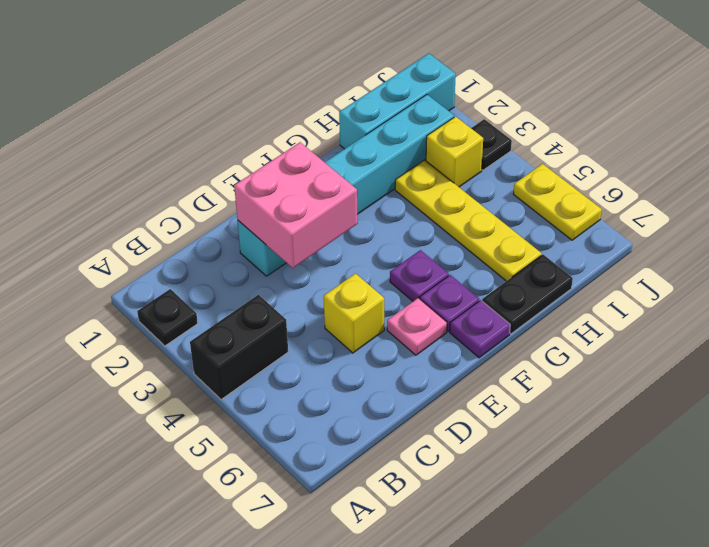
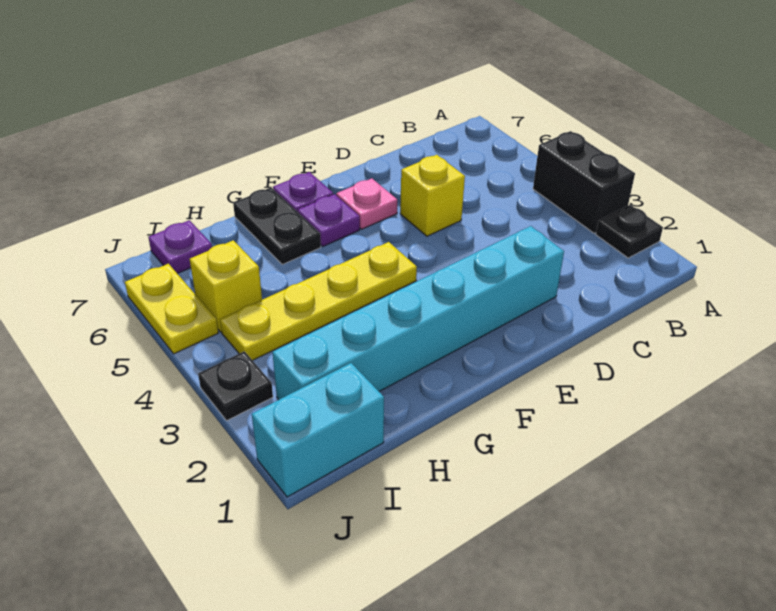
black brick A4:B4 level 1 -> black brick A3:A4 level 1
pink brick D2:E3 level 2 -> none
purple plate F5 level 1 -> purple plate I7 level 1
black plate G7:H7 level 1 -> black plate G6:G7 level 1
cyan brick H1:J1 level 1 -> cyan brick I1:J1 level 1
yellow plate H3:H6 level 1 -> yellow plate F4:I4 level 1
yellow brick I3 level 1 -> yellow brick I5 level 1

